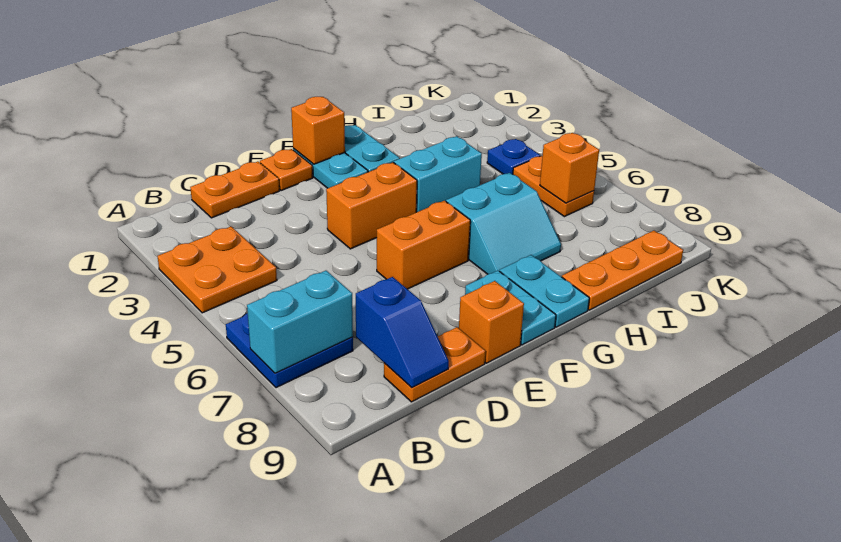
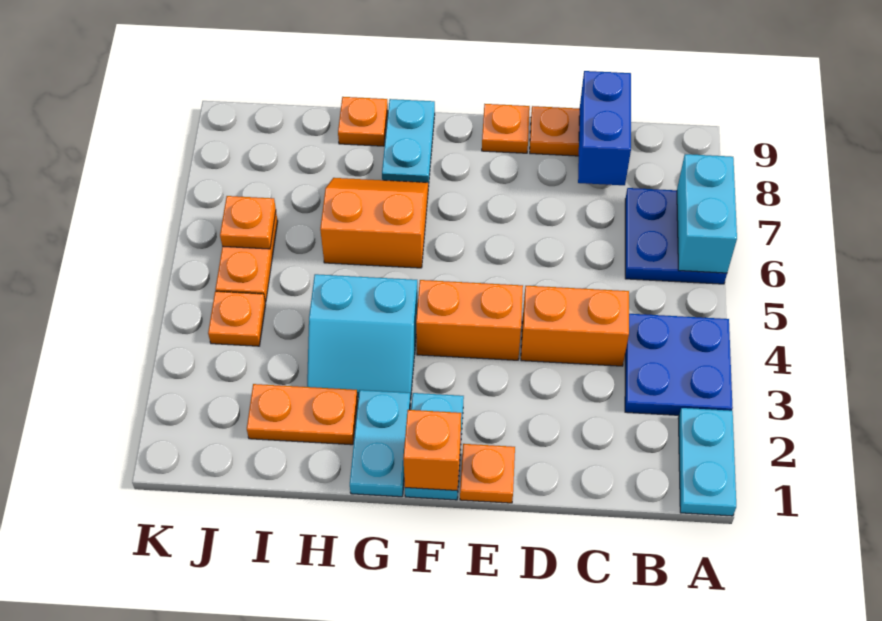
orange plate A3:B4 level 1 -> blue plate A3:B4 level 1
cyan brick A7:B7 level 2 -> cyan brick A6:A7 level 2
orange plate C1:D1 level 1 -> orange plate H2:I2 level 1
blue slope C8:C9 level 2 top 8 -> blue brick C8:C9 level 2
orange brick E6:F6 level 1 -> orange brick C4:D4 level 1
orange brick E9 level 1 -> orange plate E9 level 1
cyan plate F8:F9 level 1 -> cyan plate A1:A2 level 1
cyan slope G6:H7 level 1 top 6 -> orange slope G6:H7 level 1 top 6
orange plate H9:J9 level 1 -> orange plate H9 level 1
blue plate J4 level 1 -> orange plate J4 level 1
orange brick J6 level 2 -> orange plate J6 level 2

